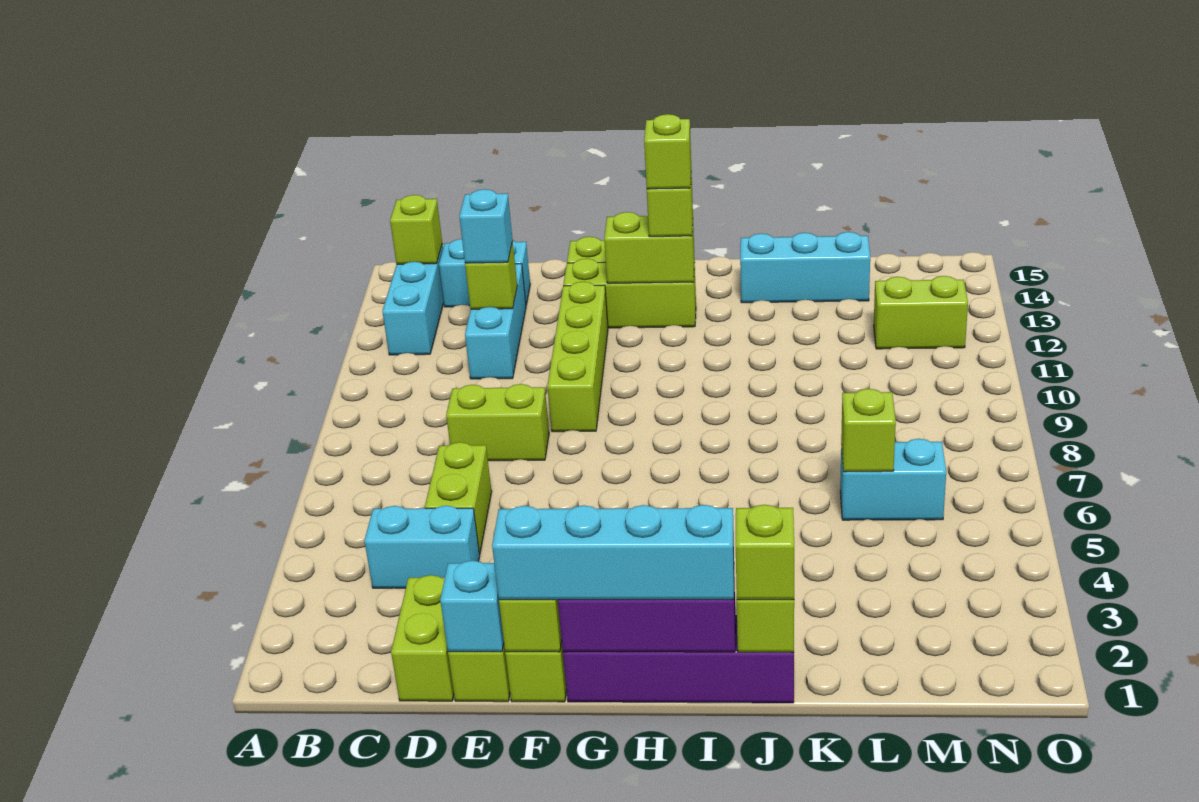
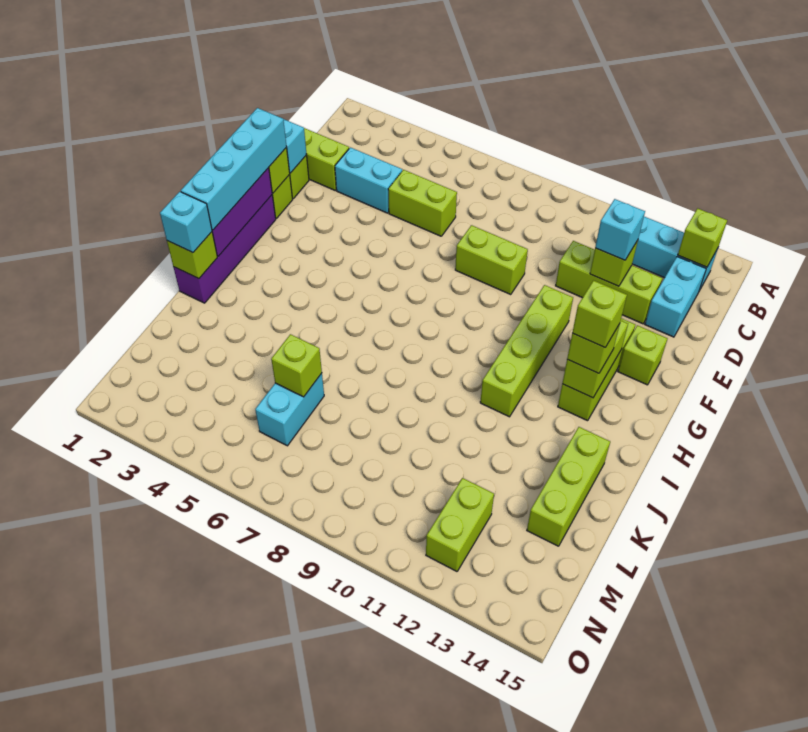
cyan brick C4:D4 level 1 -> cyan brick D3:D4 level 1
lime brick D8:E8 level 1 -> lime brick E8:E9 level 1
cyan brick D11:D13 level 1 -> lime brick D11:D13 level 1
lime brick F9:F12 level 1 -> lime brick F11:I11 level 1
lime brick J1 level 3 -> cyan brick J1 level 3
cyan brick J14:L14 level 1 -> lime brick J14:L14 level 1

